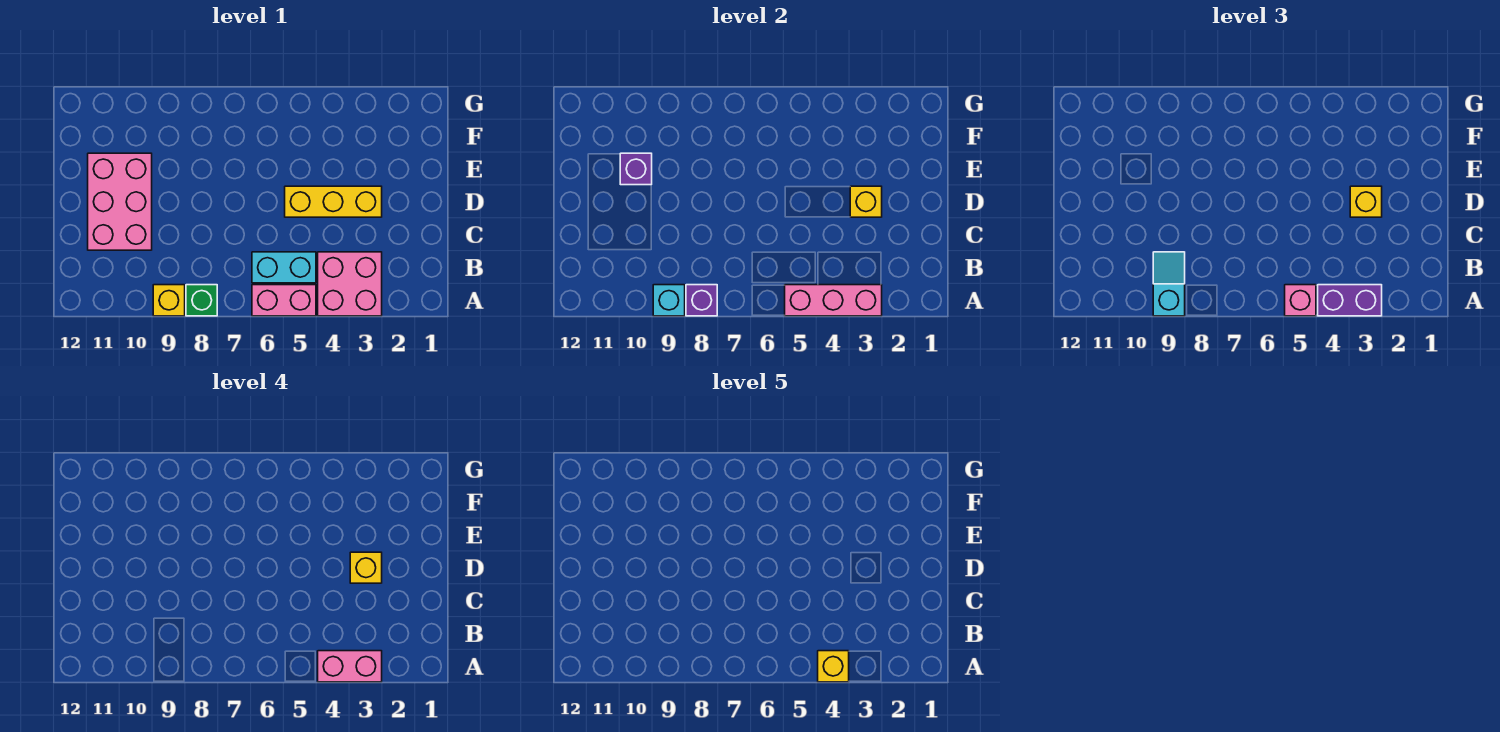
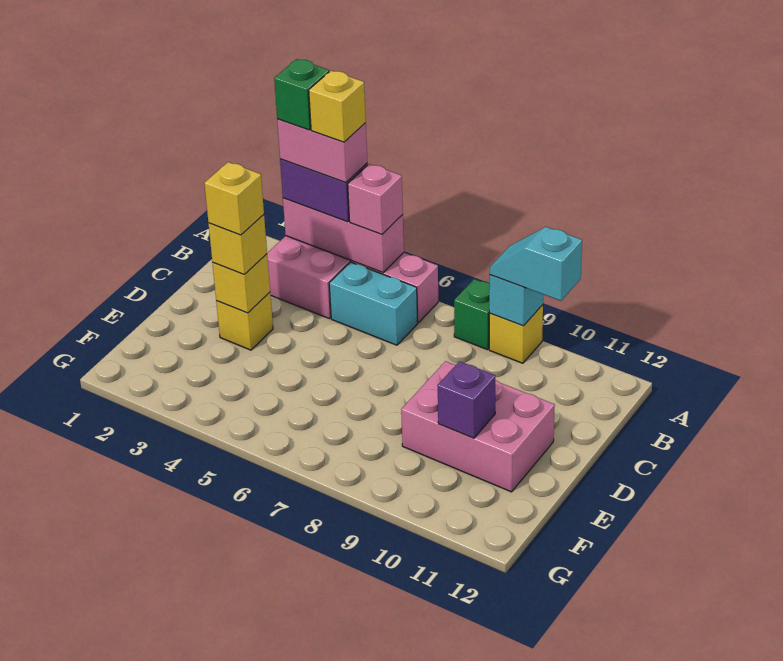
none -> green brick A3 level 5
purple brick A8 level 2 -> none
cyan slope A9:B9 level 3 top A -> cyan slope A9:A10 level 3 top 10
pink brick C10:E11 level 1 -> pink brick D9:E11 level 1
yellow brick D3:D5 level 1 -> yellow brick D3 level 1

